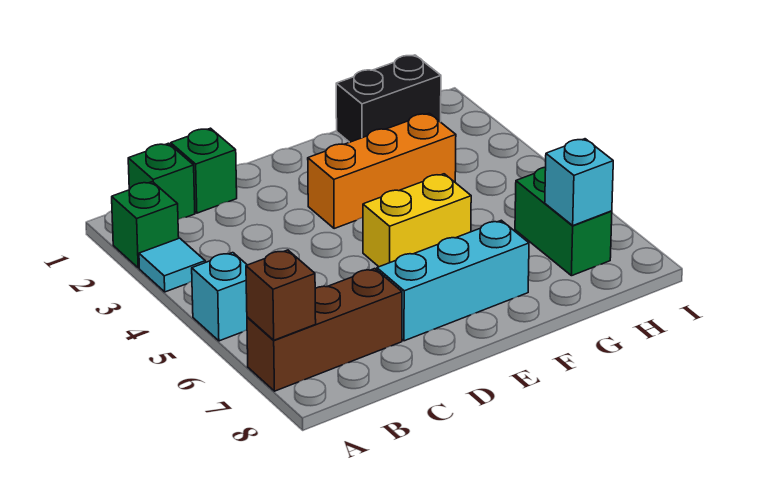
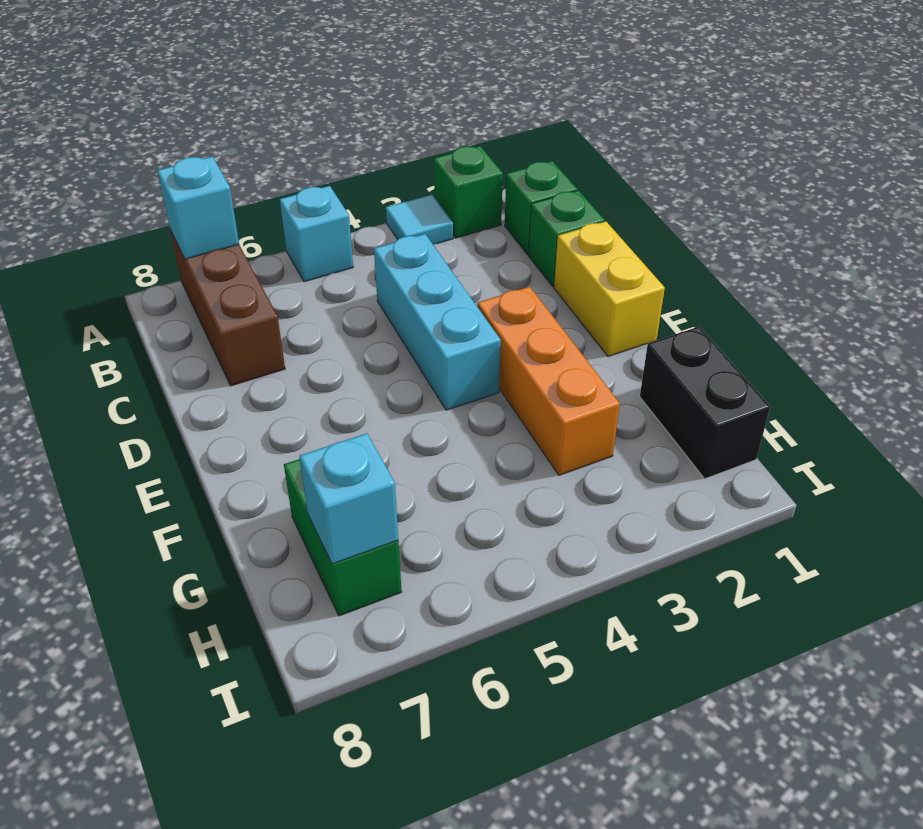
brown brick A7 level 2 -> cyan brick A7 level 2
cyan brick D7:F7 level 1 -> cyan brick C4:E4 level 1
yellow brick E5:F5 level 1 -> yellow brick D1:E1 level 1
green brick H6:H7 level 1 -> green brick G7:H7 level 1

